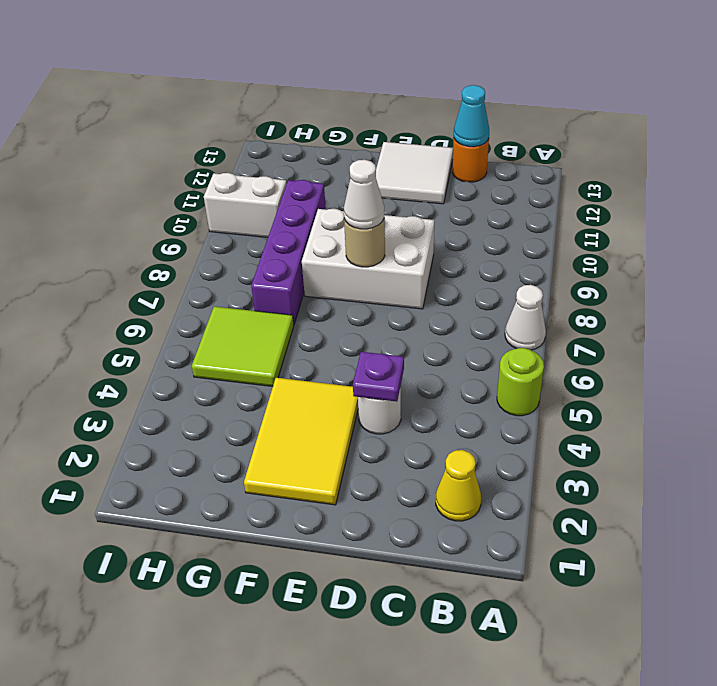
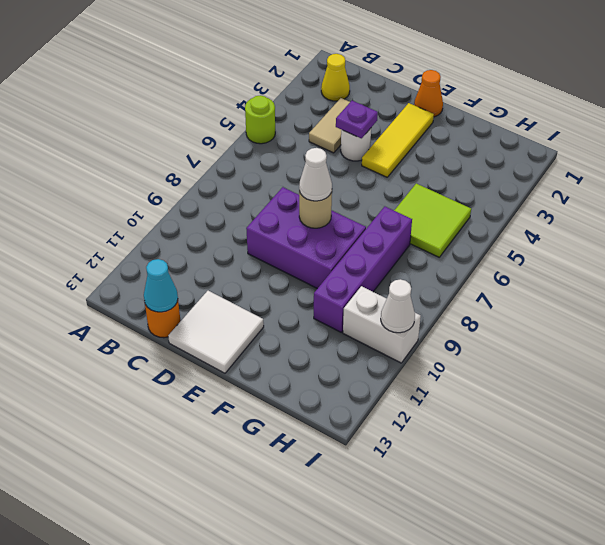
white cone A7 level 1 -> white cone I10 level 2
none -> tan tile C3:C4 level 1
white brick D8:F9 level 1 -> purple brick D8:F9 level 1
none -> orange cone E1 level 1
yellow tile E2:F4 level 1 -> yellow tile E2:E4 level 1

